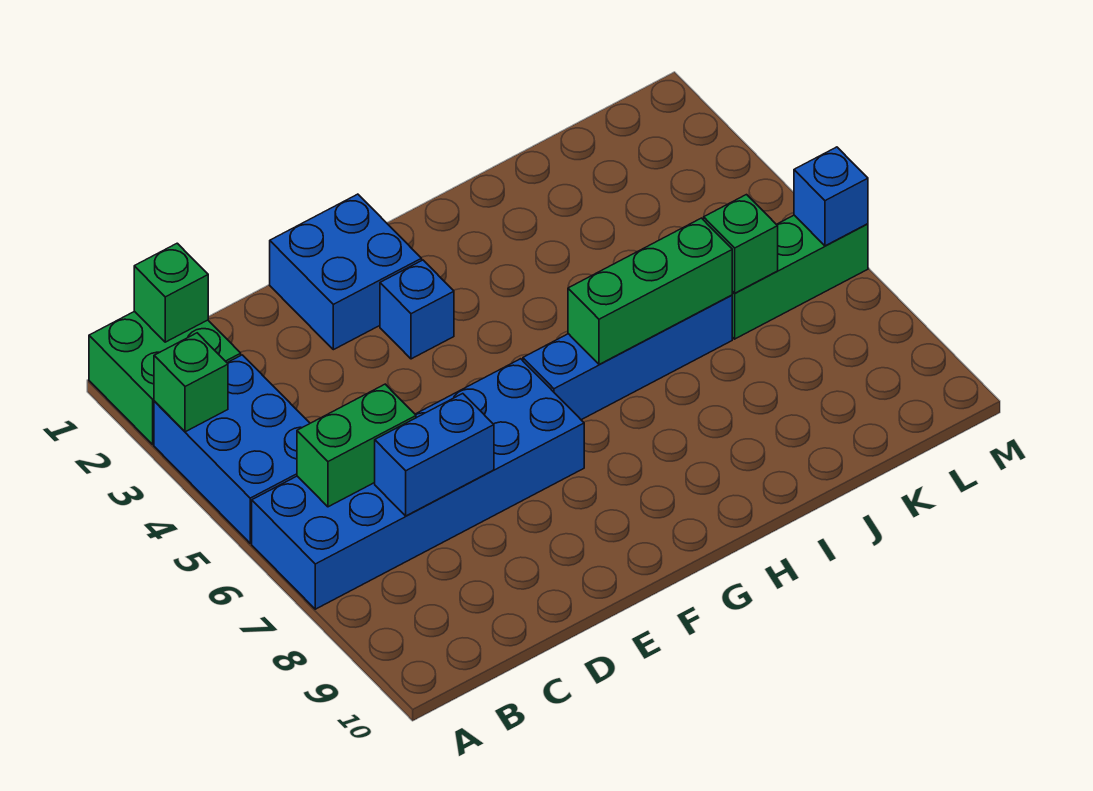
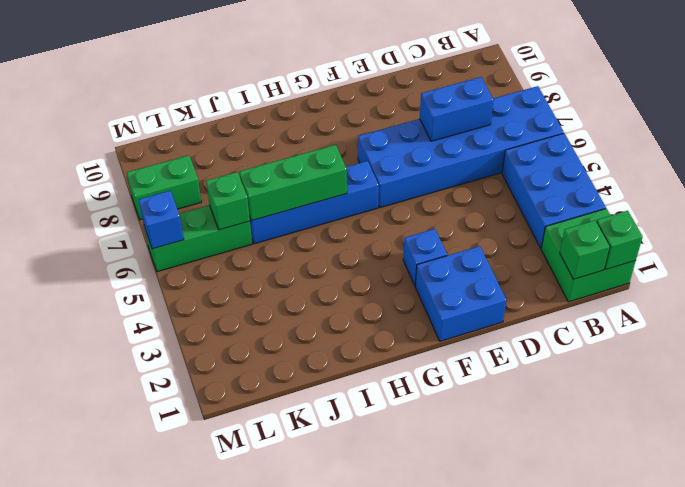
green brick A3 level 2 -> green brick A1 level 2
green brick B6:C6 level 2 -> green brick L8:M8 level 1

